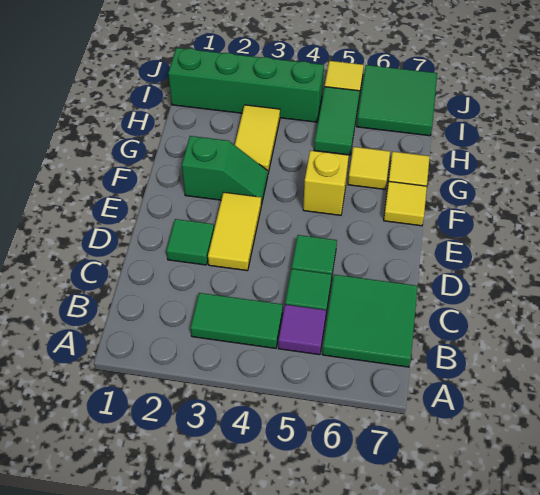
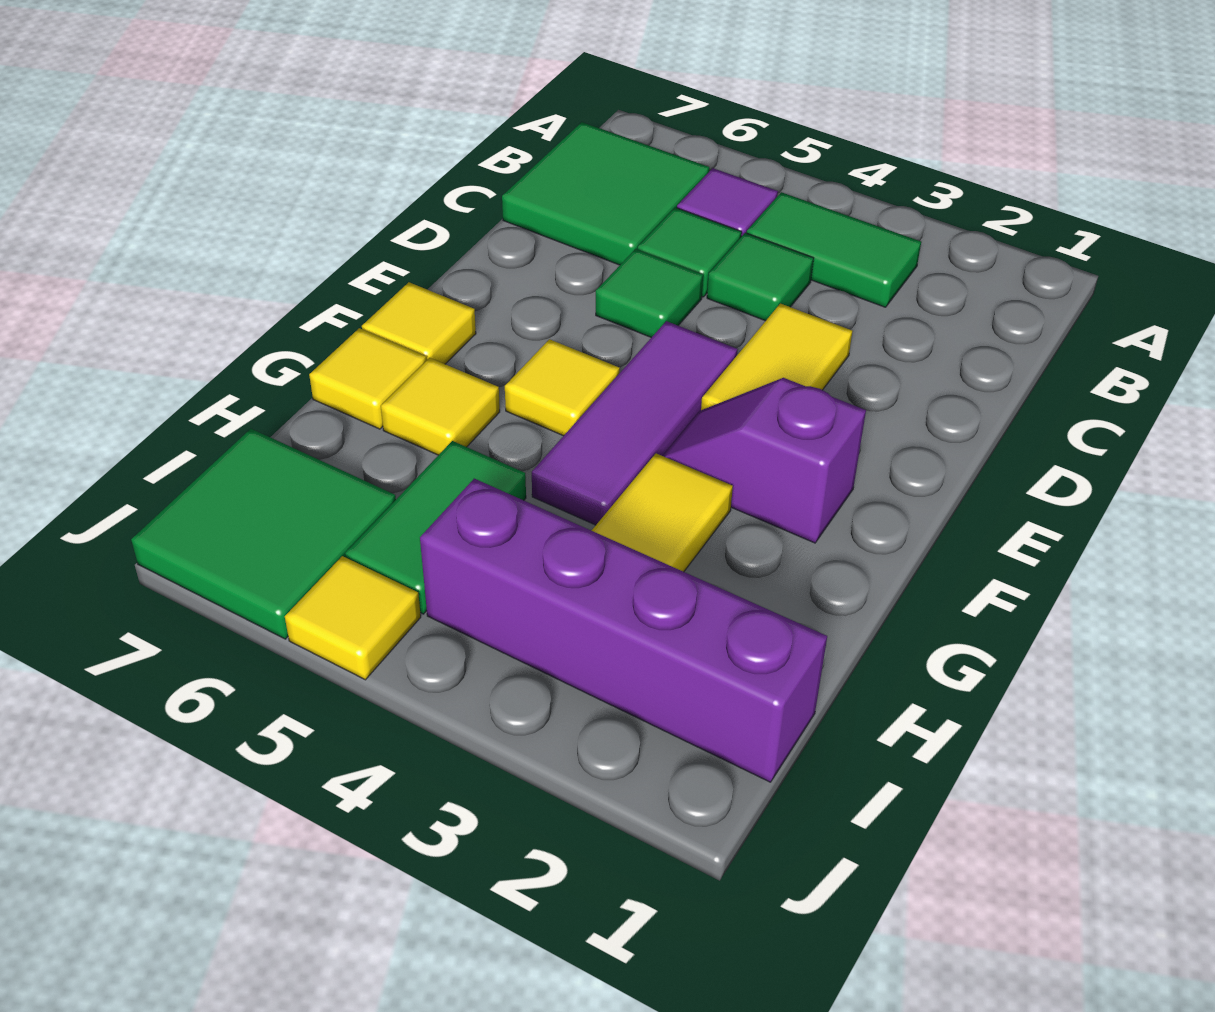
green tile D2 level 1 -> green tile C4 level 1
none -> purple tile E4:G4 level 1
green slope F2:F3 level 1 top 2 -> purple slope F2:F3 level 1 top 2
yellow brick F5 level 1 -> yellow tile F5 level 1
green brick I1:I4 level 1 -> purple brick I1:I4 level 1

